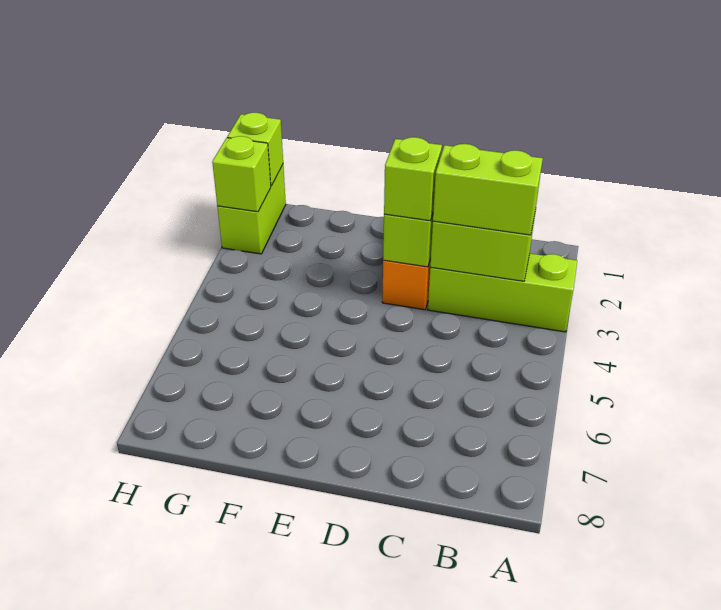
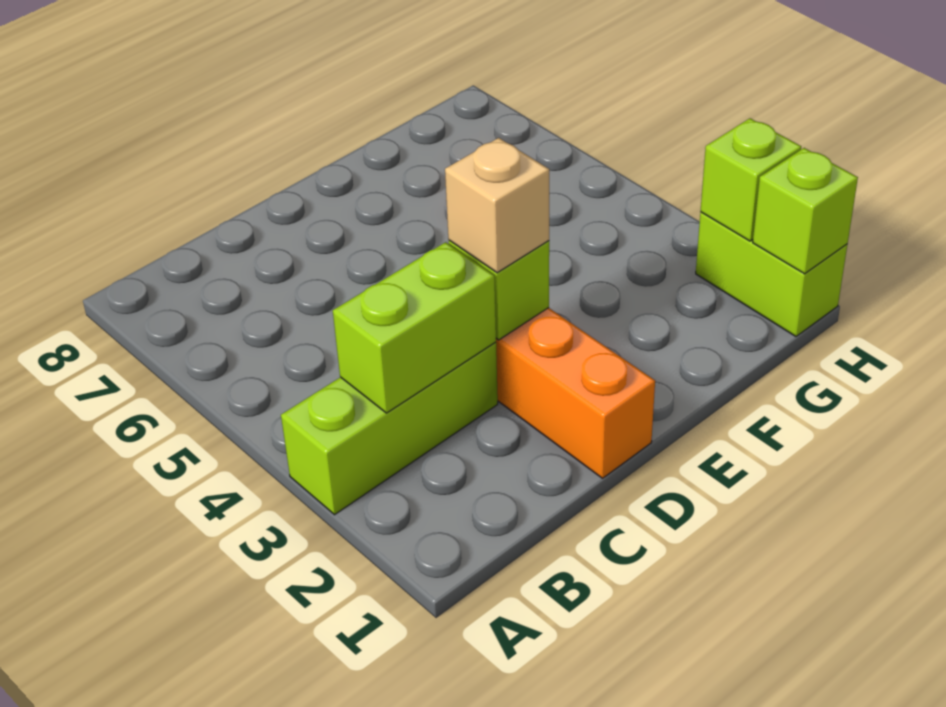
lime brick B3:C3 level 3 -> none
lime brick D3 level 3 -> tan brick D3 level 3

